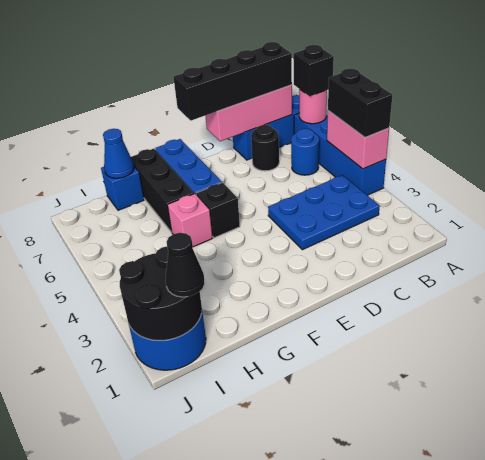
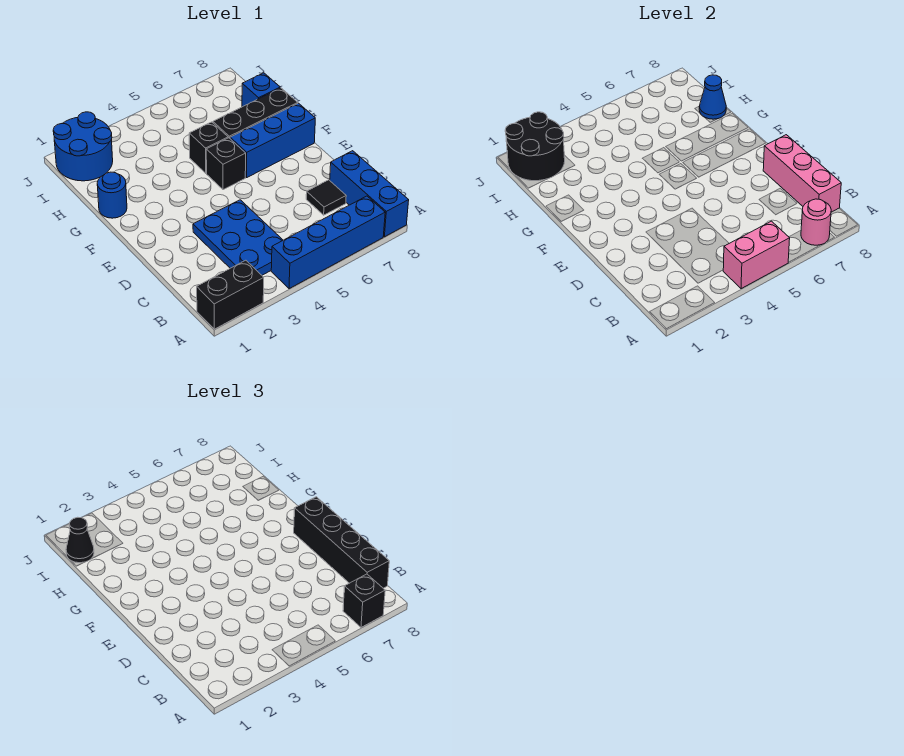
black brick A4:A5 level 3 -> black brick A1:A2 level 1
blue round brick B6 level 1 -> blue round brick G1 level 1
black round brick C7 level 1 -> black tile C7 level 1
pink brick G5 level 1 -> black brick G5 level 1

